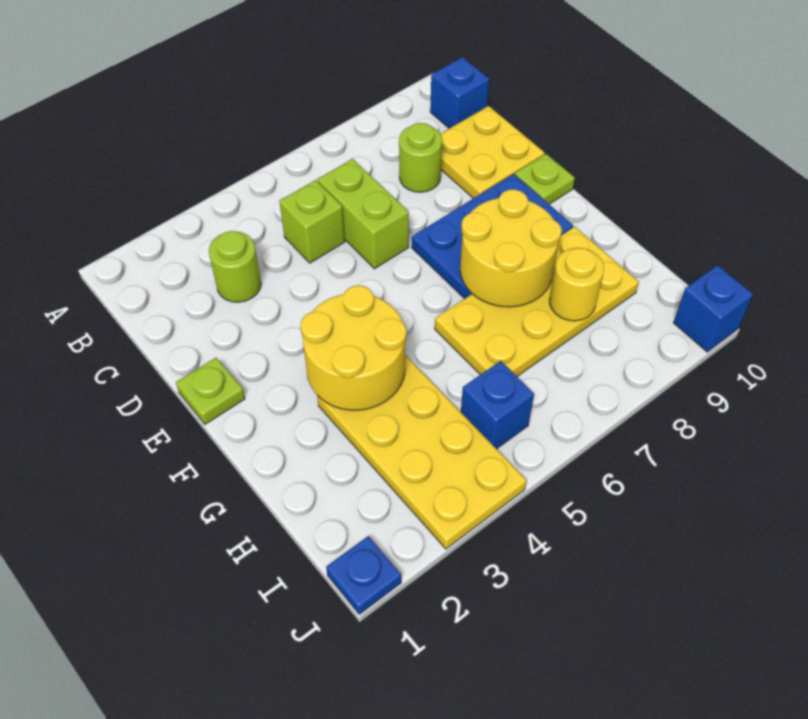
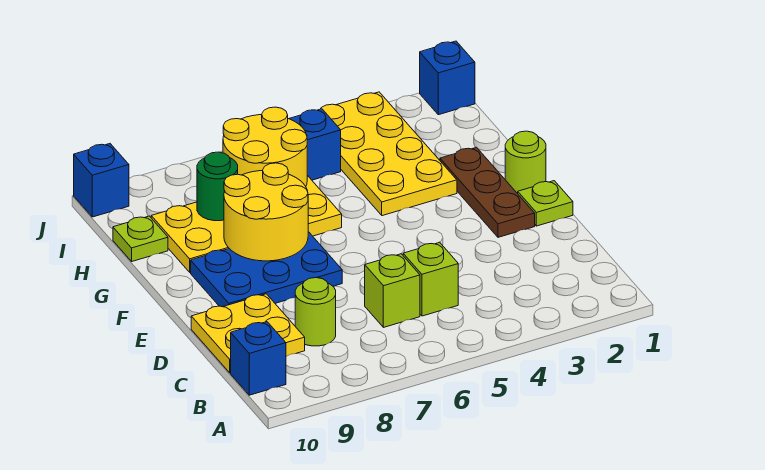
lime round brick C3 level 1 -> lime round brick F1 level 1
lime brick C6:D6 level 1 -> lime brick C6 level 1
none -> brown plate E2:G2 level 1
lime plate E10 level 1 -> lime plate H10 level 1
yellow round brick F3:G4 level 2 -> yellow round brick H6:I7 level 2
yellow round brick H8 level 2 -> green round brick H8 level 2
blue plate J1 level 1 -> blue brick J1 level 1

